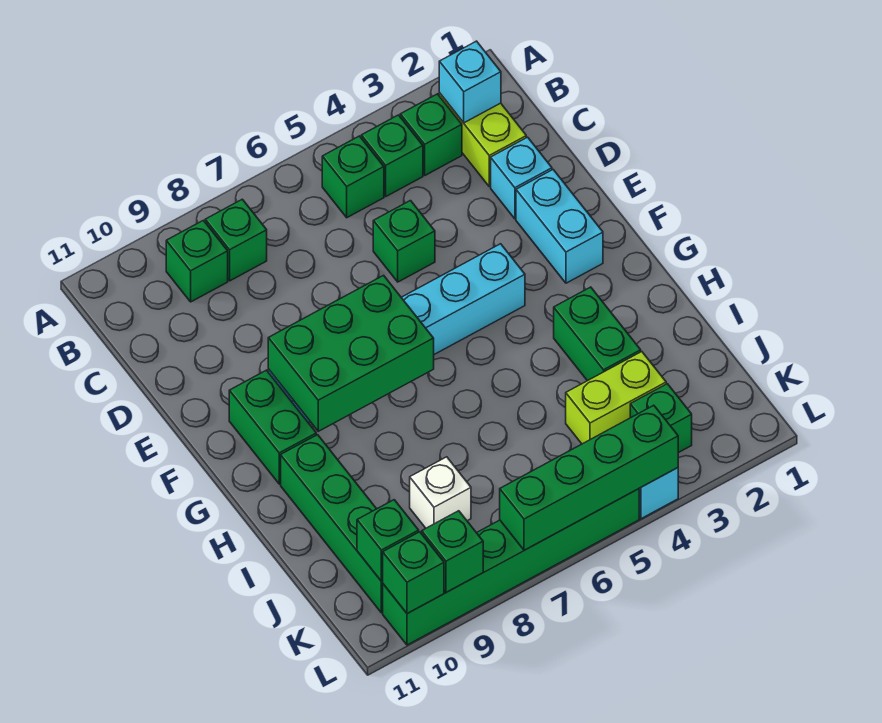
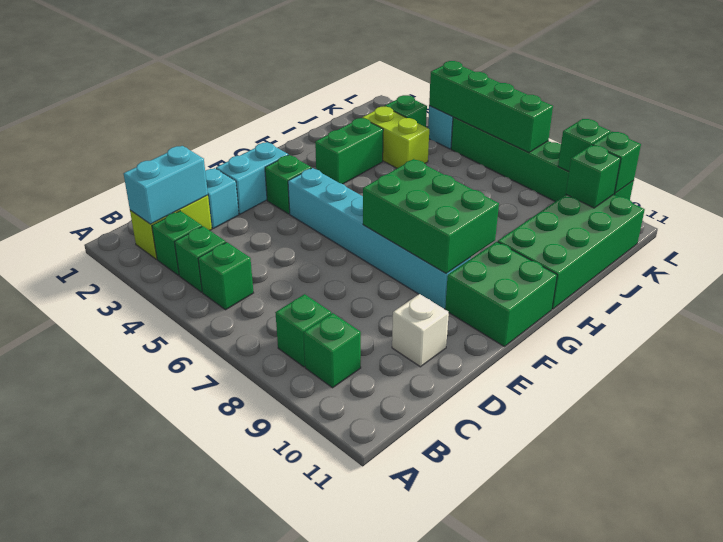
cyan brick B2 level 2 -> cyan brick B2:C2 level 2
green brick D5 level 1 -> green brick F3 level 1
green brick F10:G10 level 1 -> green brick F10:G11 level 1
green brick H10:K10 level 1 -> green brick H10:K11 level 1
white brick J8 level 1 -> white brick D10 level 1

